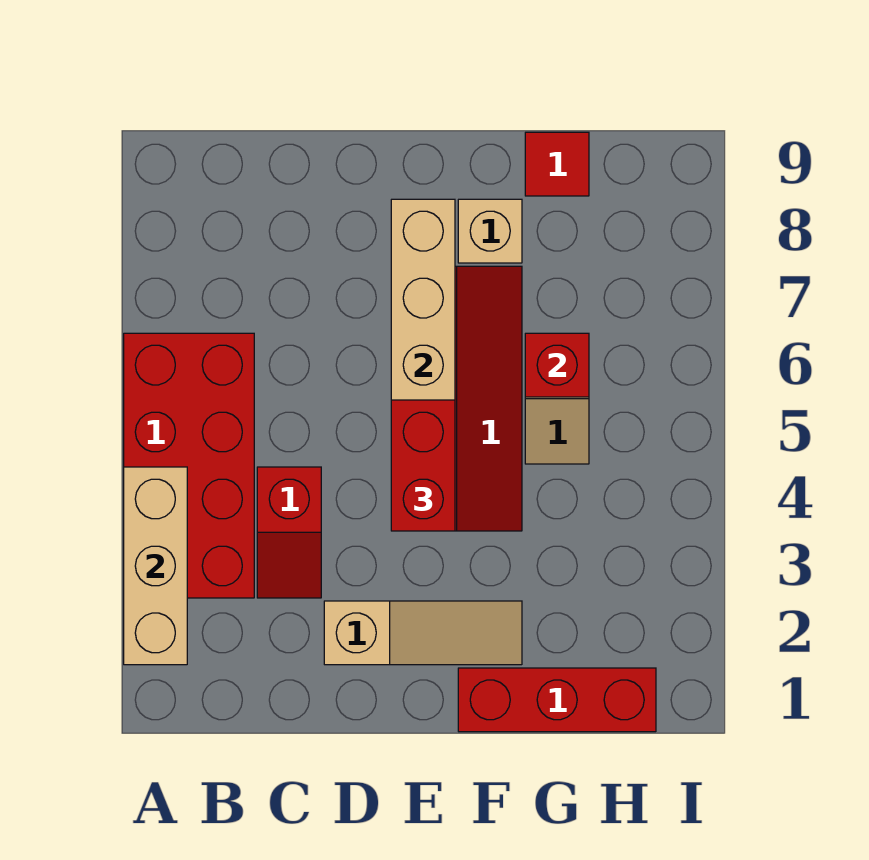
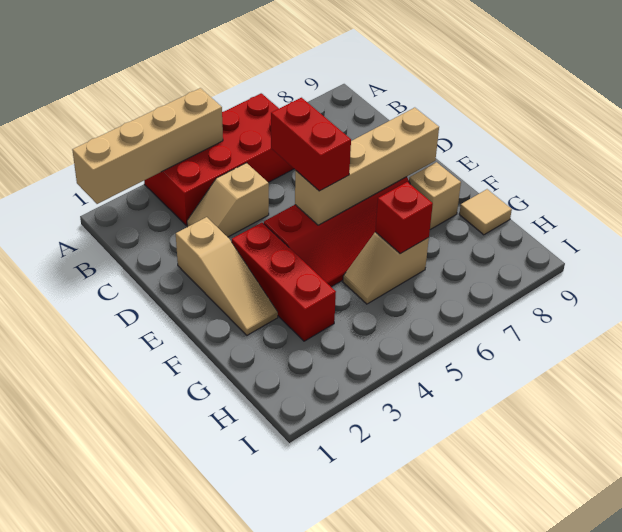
tan brick A2:A4 level 2 -> tan brick A1:A4 level 2
red slope C3:C4 level 1 top 4 -> tan slope C3:C4 level 1 top 4
red brick E4:E5 level 3 -> red brick D5:E5 level 3
red brick F1:H1 level 1 -> red brick E3:G3 level 1
red tile G9 level 1 -> tan tile G9 level 1

